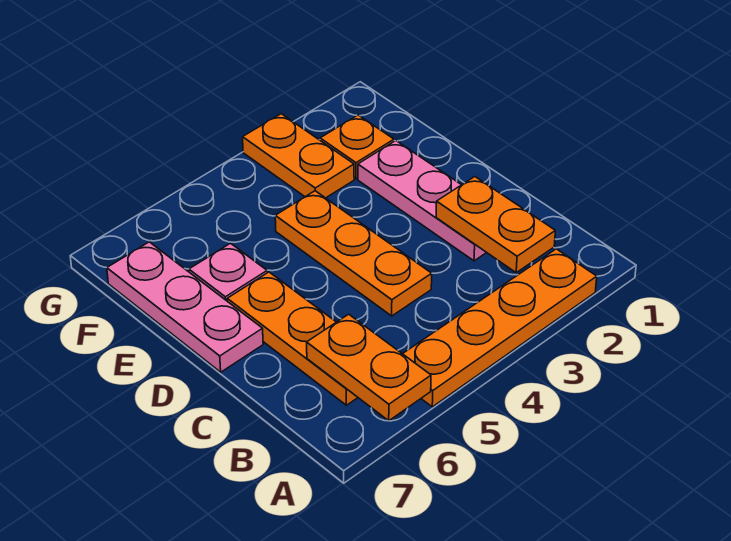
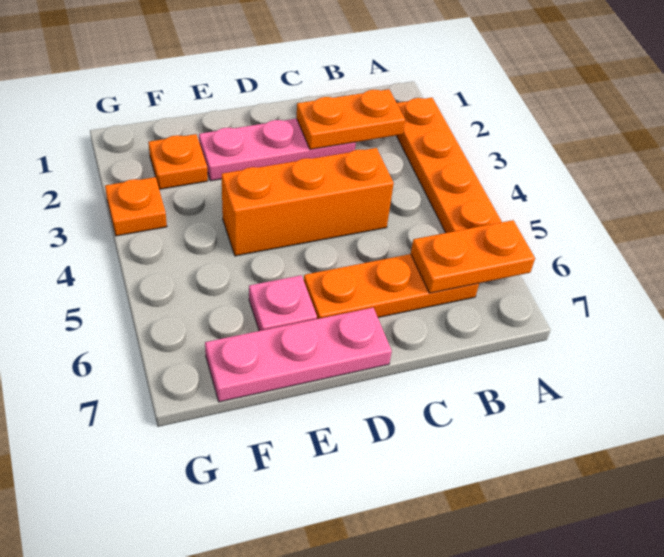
orange plate C4:E4 level 1 -> orange brick C4:E4 level 1
orange plate F3:G3 level 1 -> orange plate G3 level 1

